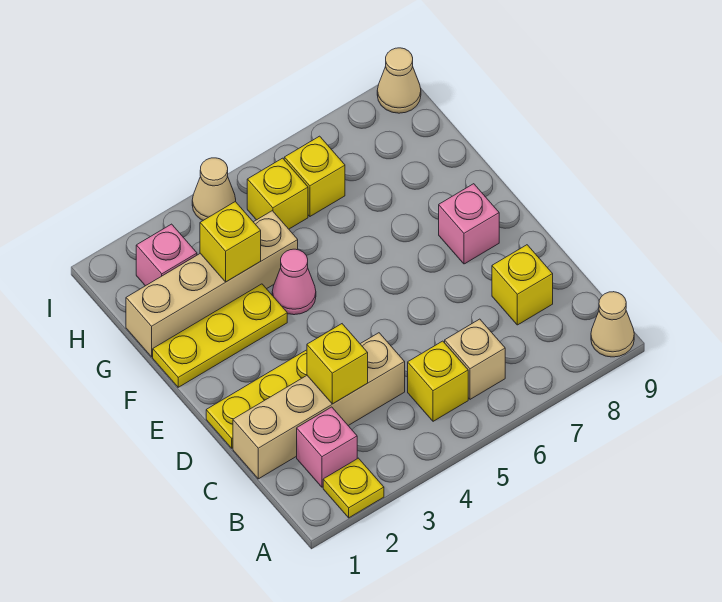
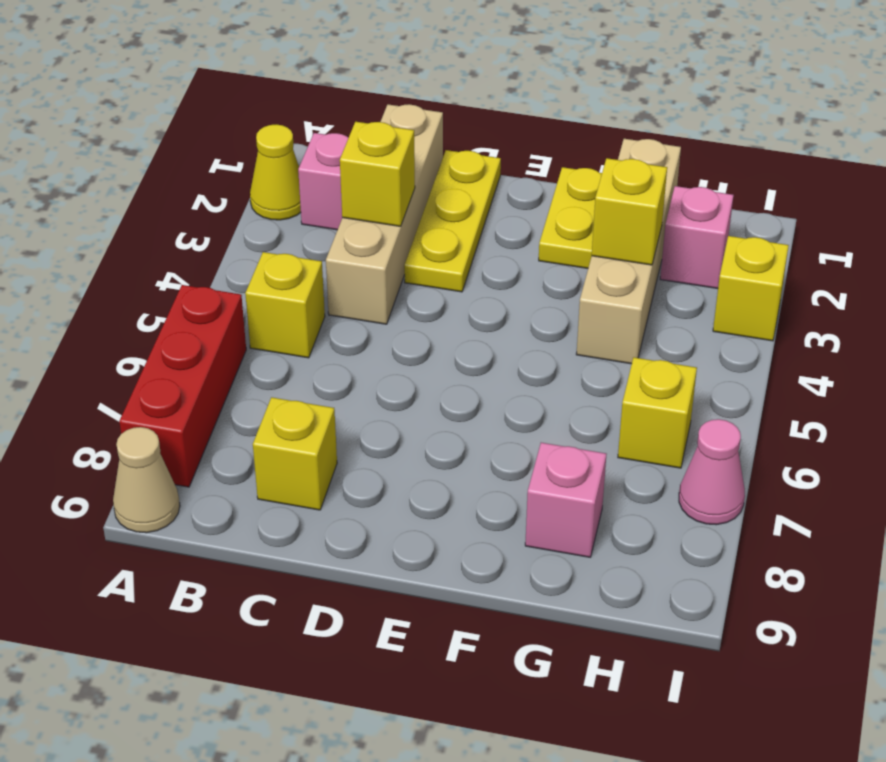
yellow plate A2 level 1 -> yellow cone A2 level 1
none -> red brick A6:A8 level 1
tan brick B6 level 1 -> none
pink brick E8 level 1 -> pink brick G8 level 1
yellow plate F1:F3 level 1 -> yellow plate F1:F2 level 1
pink cone F4 level 1 -> pink cone I7 level 1
yellow brick H5 level 1 -> yellow brick I3 level 1
tan cone I4 level 1 -> none
tan cone I9 level 1 -> none

